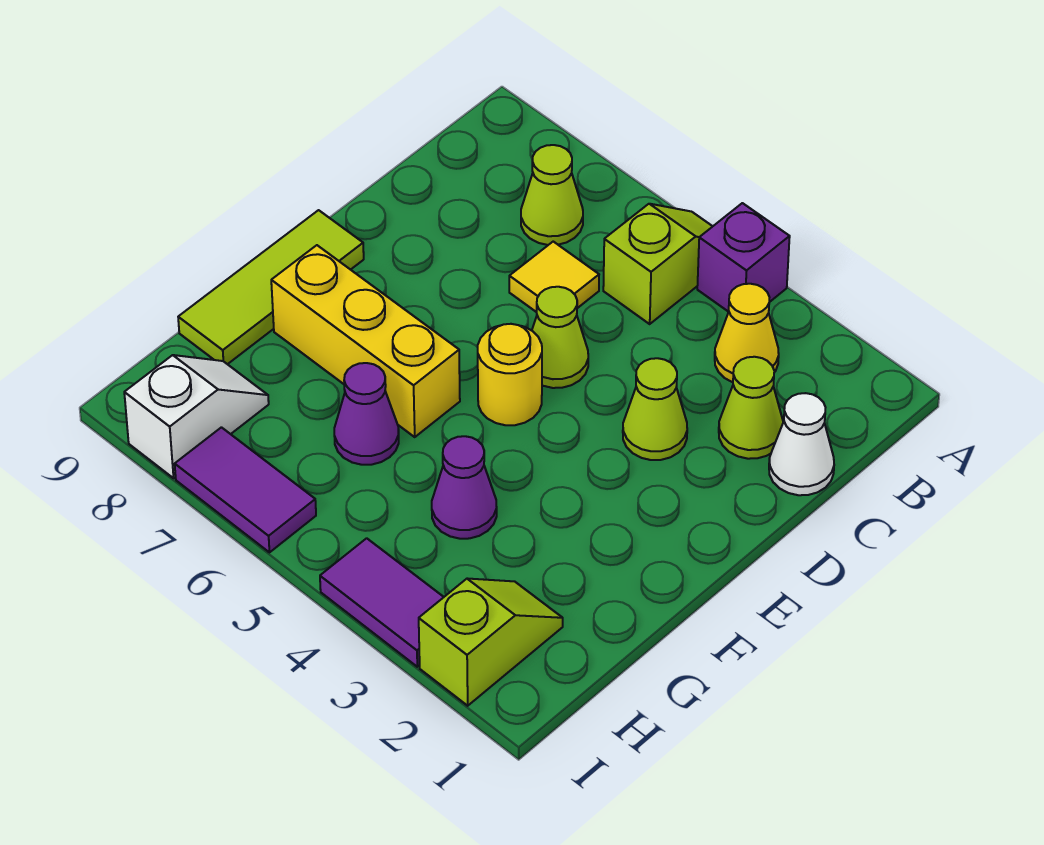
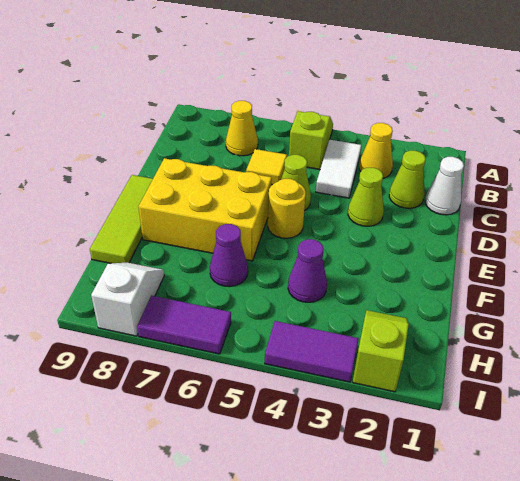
purple brick A4 level 1 -> none
none -> white tile B4:C4 level 1
lime cone B7 level 1 -> yellow cone B7 level 1
yellow brick F6:F8 level 1 -> yellow brick E6:F8 level 1

